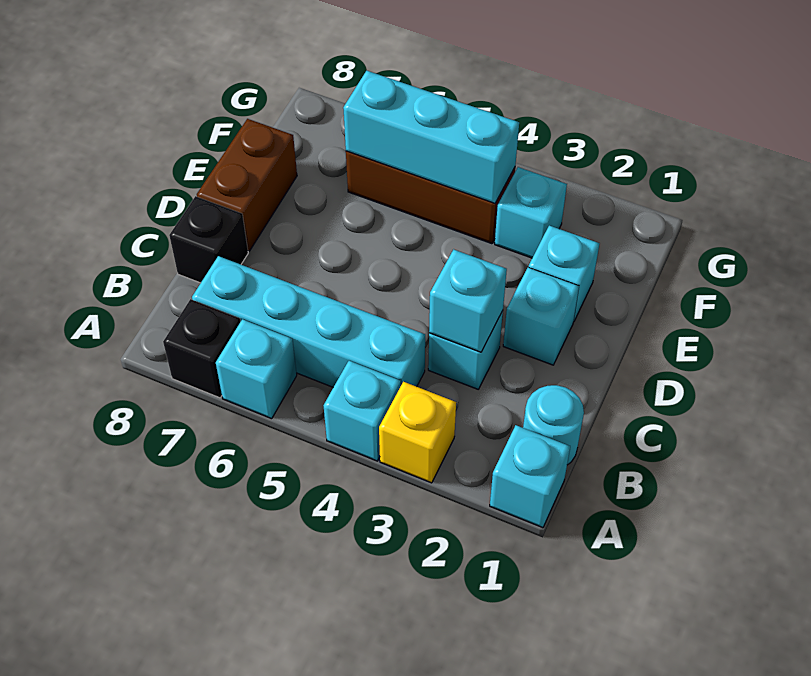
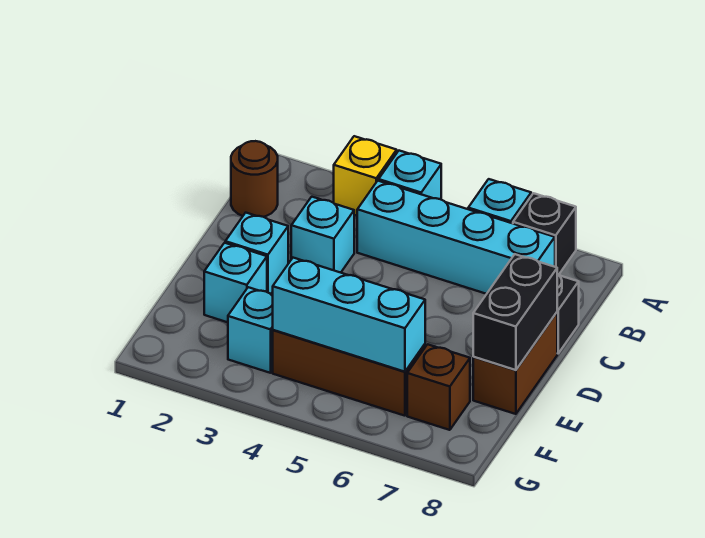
cyan brick A1 level 1 -> none
cyan round brick B1 level 1 -> brown round brick B1 level 1
cyan brick C3 level 2 -> none
none -> black brick D8:E8 level 2
none -> brown brick F7 level 1

